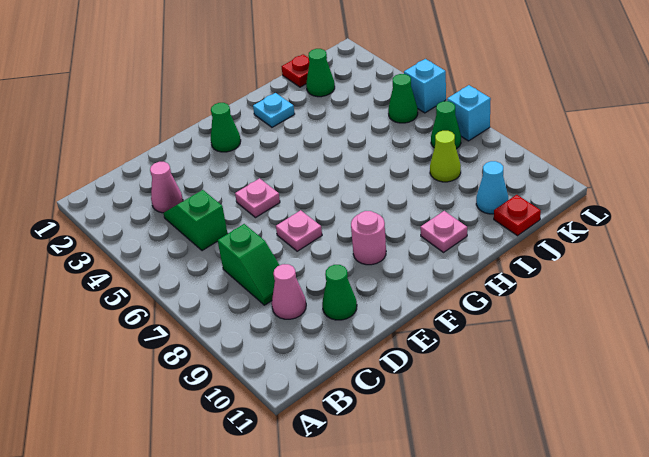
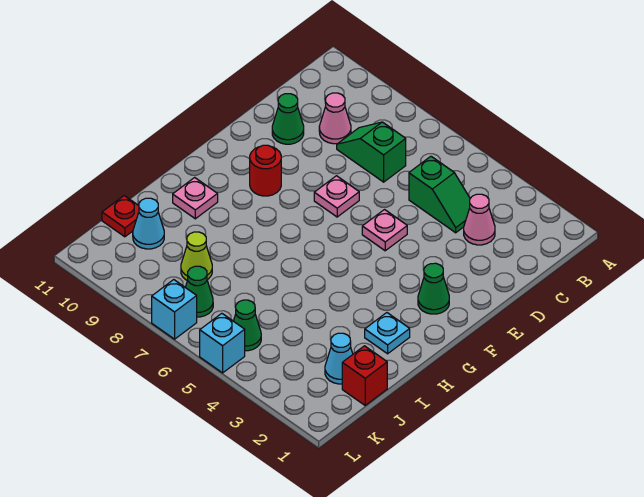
pink round brick F9 level 1 -> red round brick F9 level 1
red plate J1 level 1 -> red brick J1 level 1
green cone J2 level 1 -> cyan cone J2 level 1

